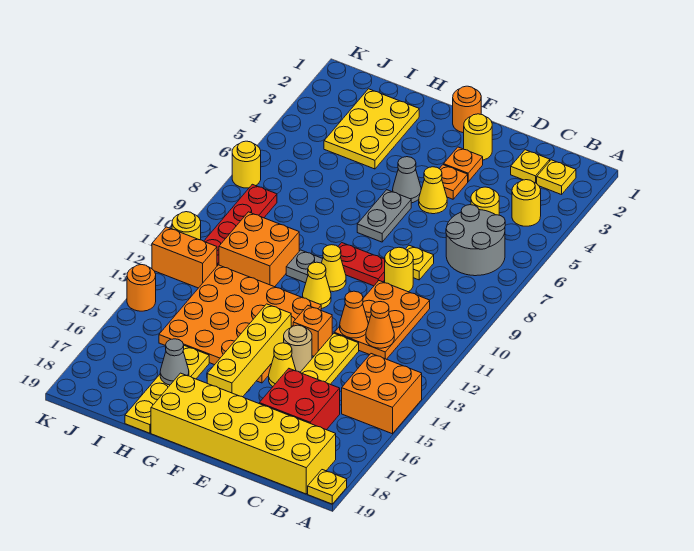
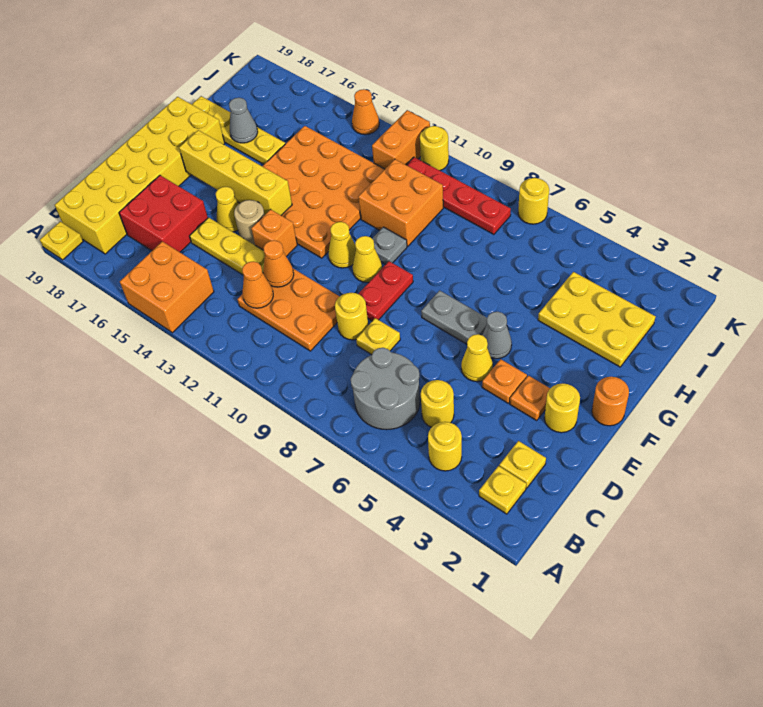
orange round brick K14 level 1 -> orange cone K14 level 1

